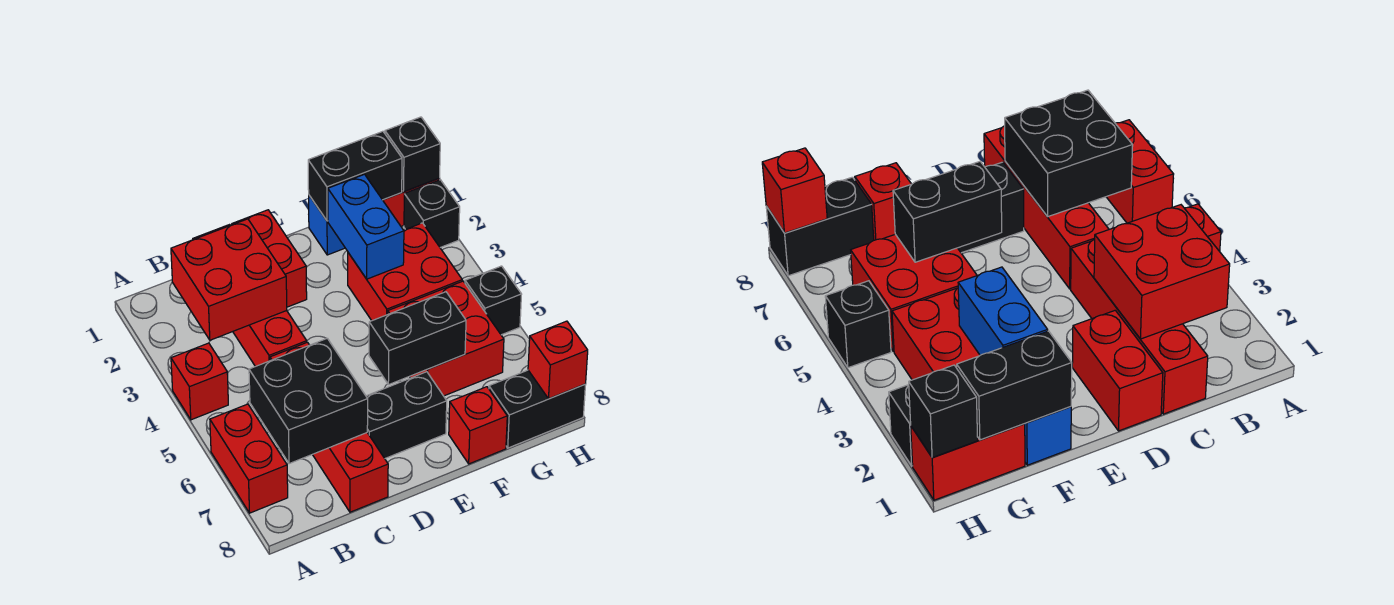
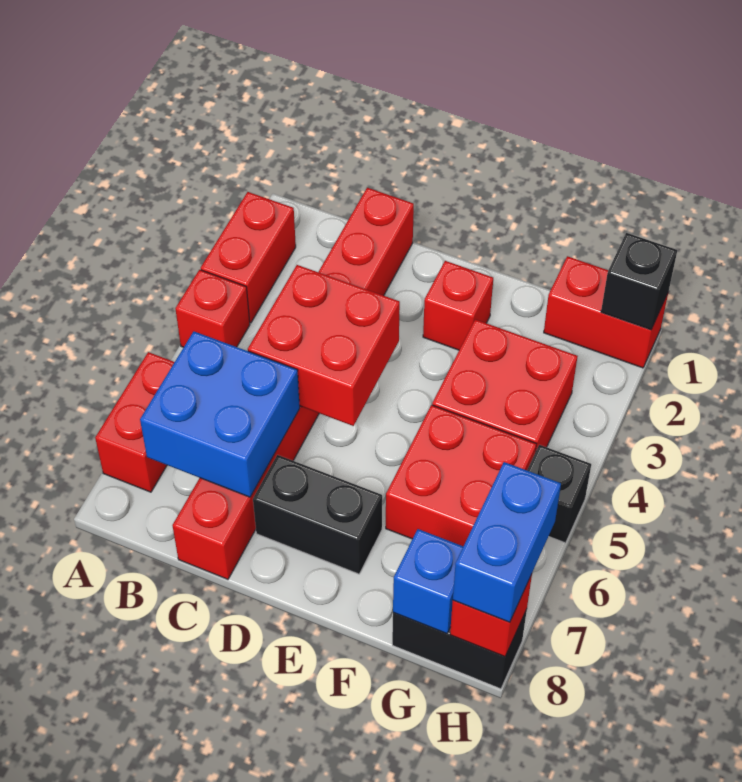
red brick B2:C3 level 2 -> red brick C4:D5 level 2
black brick B6:C7 level 2 -> blue brick B6:C7 level 2
red brick D1:D2 level 1 -> red brick A2:A3 level 1
black brick E6:F6 level 2 -> none
blue brick F1 level 1 -> blue brick G8 level 2
black brick F1:G1 level 2 -> none
blue brick F2:F3 level 2 -> blue brick H7:H8 level 3
red brick F8 level 1 -> red brick E2 level 1
black brick H2 level 1 -> none

